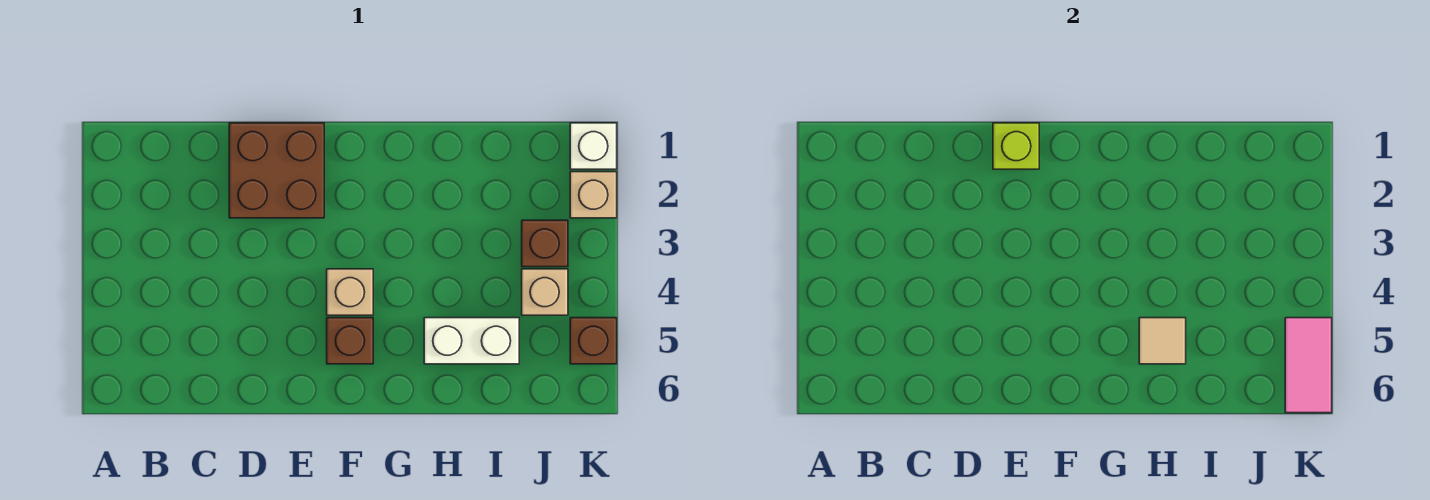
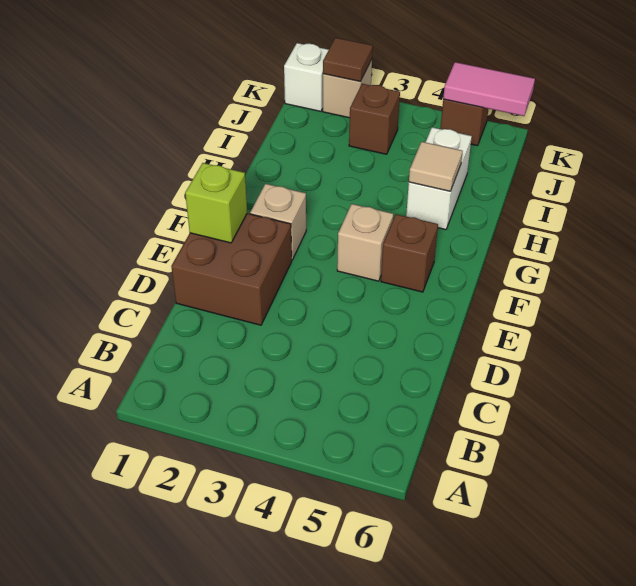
tan brick J4 level 1 -> tan brick F2 level 1
none -> brown tile K2 level 2

